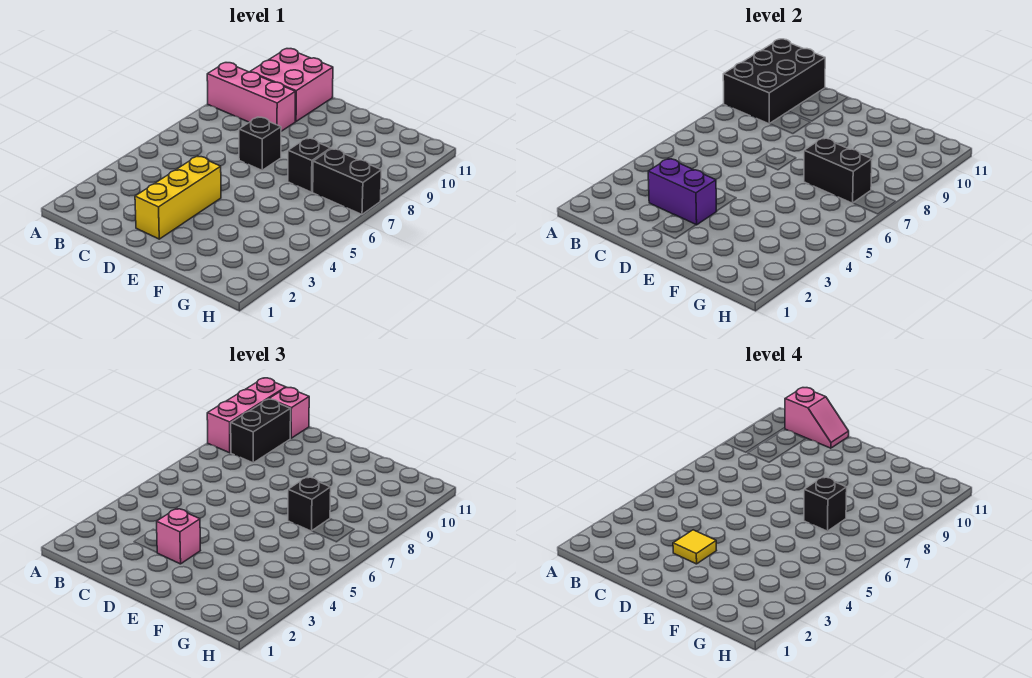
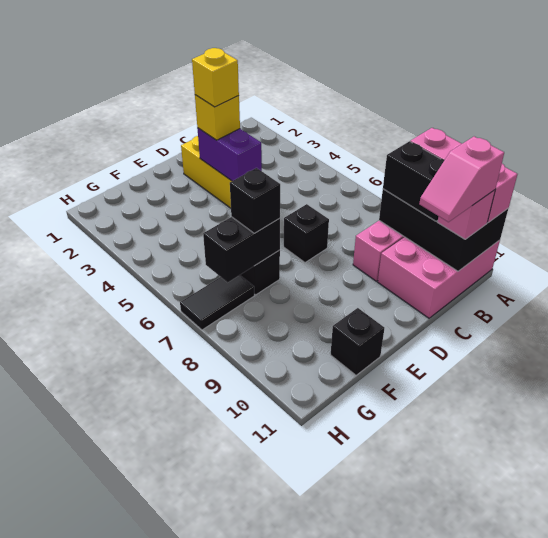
pink brick B10:C11 level 1 -> pink brick A10:C11 level 1
purple brick C3:D3 level 2 -> purple brick D3:D4 level 2
pink brick D3 level 3 -> yellow brick D3 level 3
yellow tile D3 level 4 -> yellow brick D3 level 4
black brick F7 level 4 -> black brick F11 level 1
black brick G7:H7 level 1 -> black tile G7:H7 level 1

